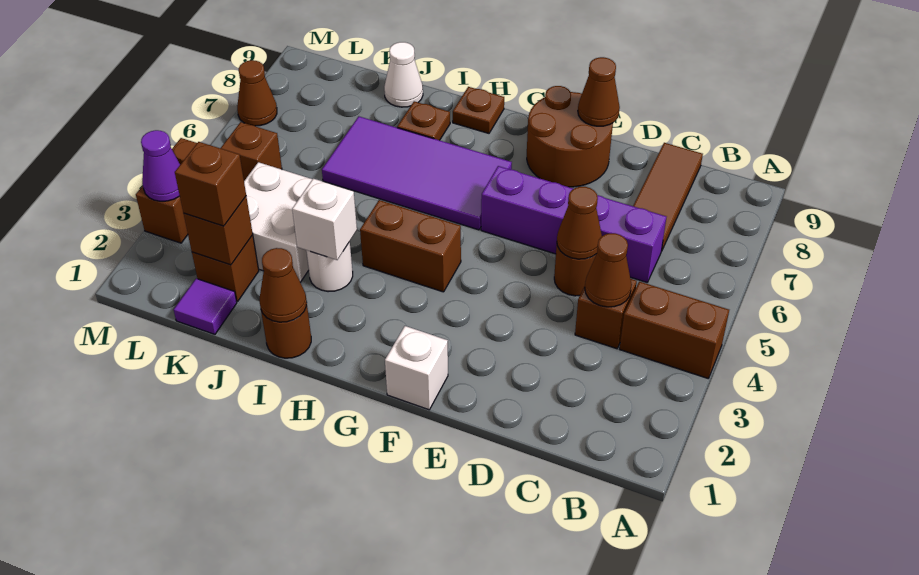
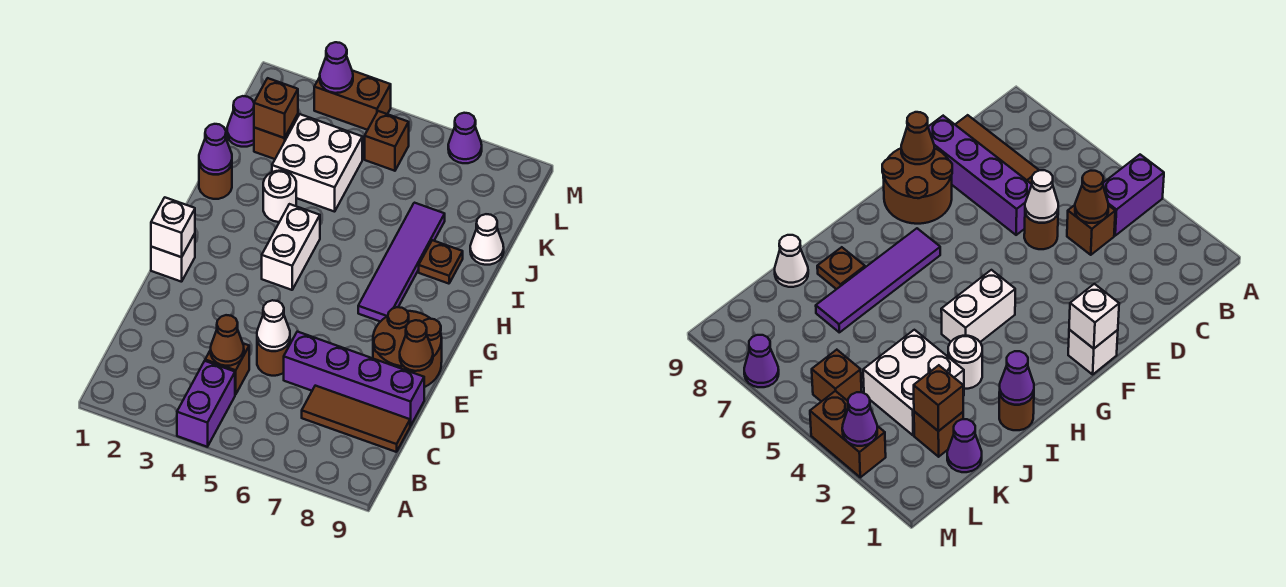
brown brick A4:B4 level 1 -> purple brick A4:B4 level 1
purple brick C6:F6 level 1 -> purple brick D6:D9 level 1
brown cone D5 level 2 -> white cone D5 level 2
brown brick G4:H4 level 1 -> white brick G4:H4 level 1
purple tile G6:J7 level 1 -> purple tile G7:J7 level 1
brown plate H9 level 1 -> none
brown cone I1 level 2 -> purple cone I1 level 2
white brick I3 level 2 -> white brick F1 level 2
purple tile K1 level 1 -> purple cone K1 level 1
brown brick K2 level 3 -> none
brown cone M7 level 1 -> purple cone M7 level 1

